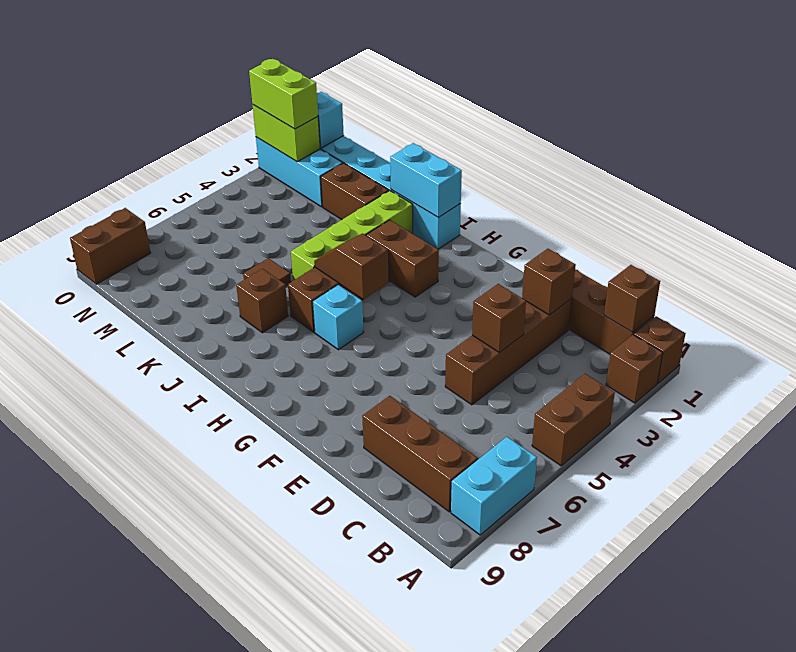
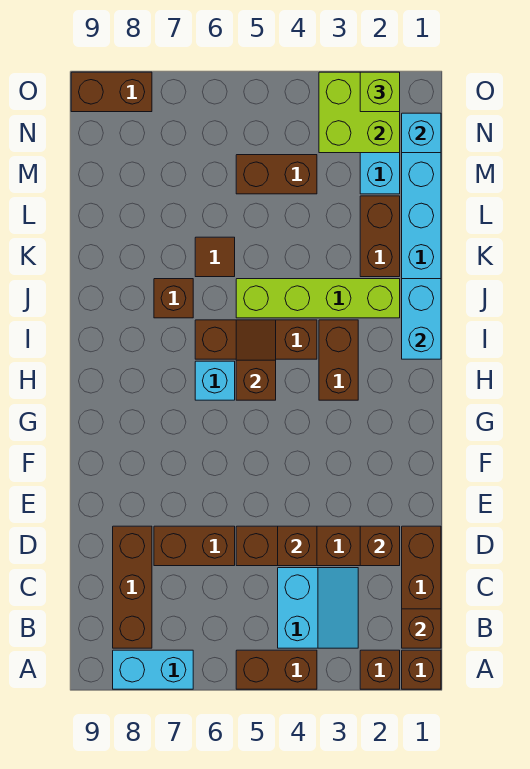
none -> cyan slope B3:C4 level 1 top 4
none -> brown brick D6:D7 level 1
none -> brown brick M4:M5 level 1
lime brick N2:O2 level 2 -> lime brick N2:O3 level 2
lime brick N2:O2 level 3 -> lime brick O2 level 3

